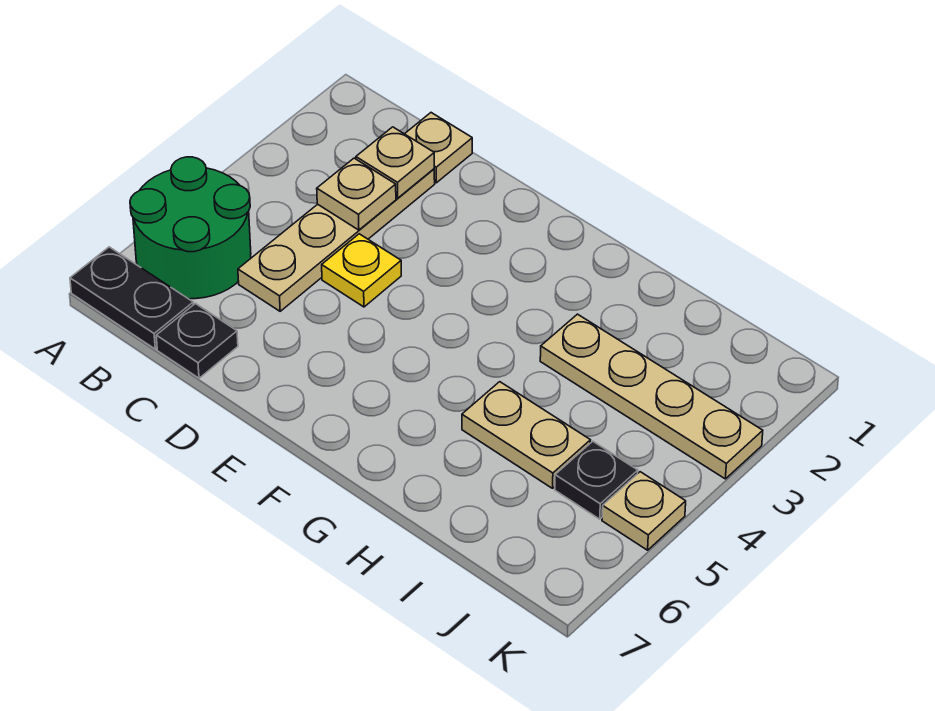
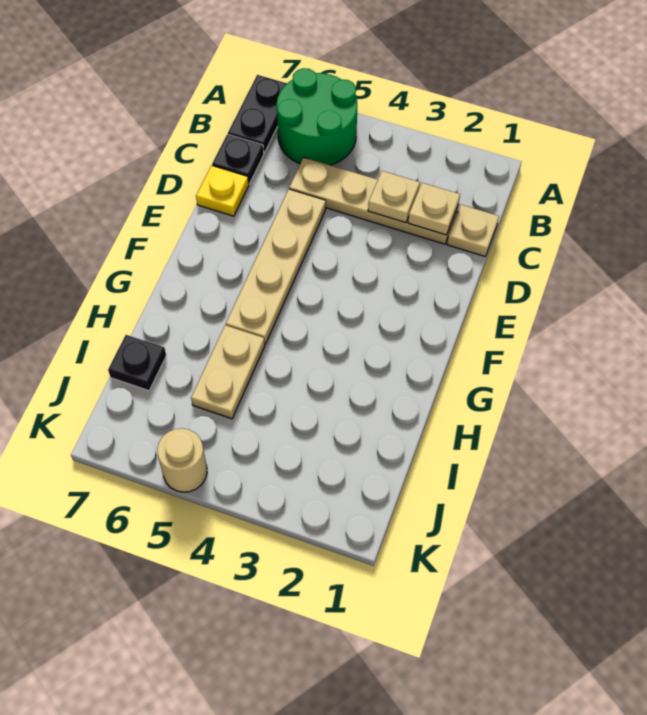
yellow plate D4 level 1 -> yellow plate D7 level 1
tan plate H3:K3 level 1 -> tan plate D5:G5 level 1
black plate J5 level 1 -> black plate I7 level 1
tan plate K5 level 1 -> tan round brick K5 level 1

